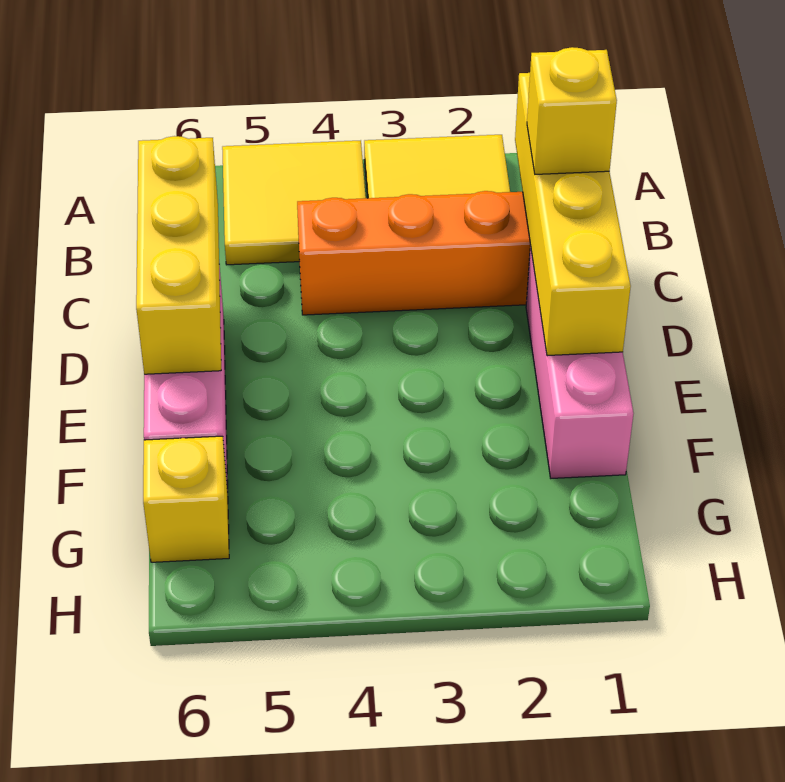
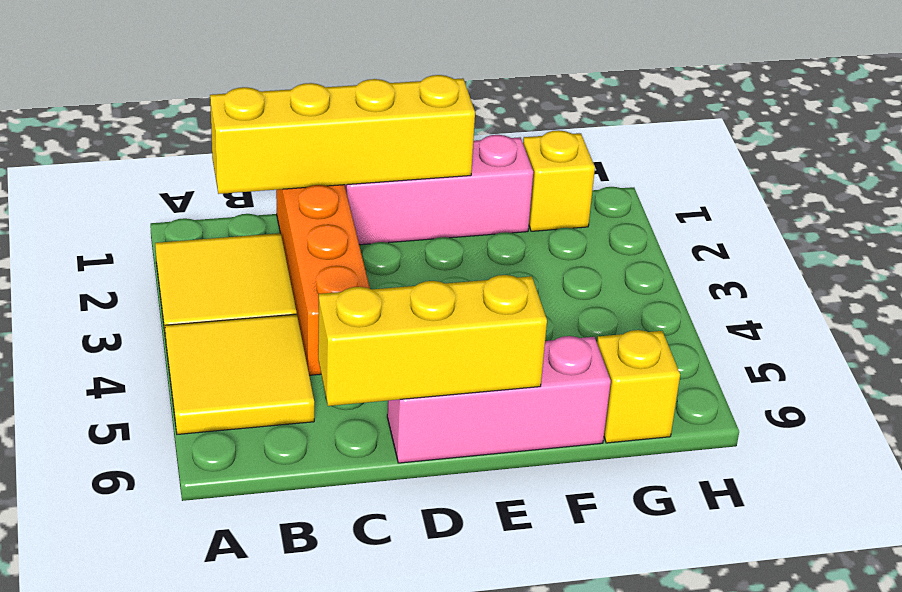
yellow brick C1 level 3 -> yellow brick G1 level 1

